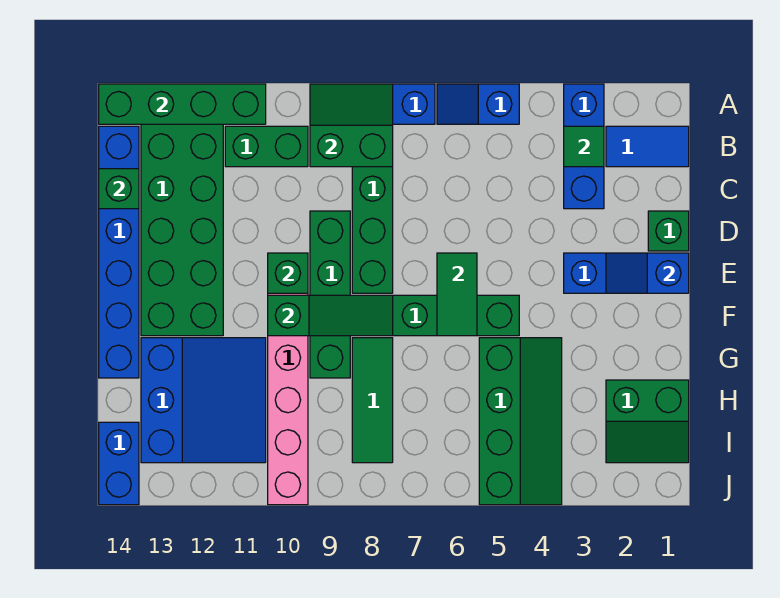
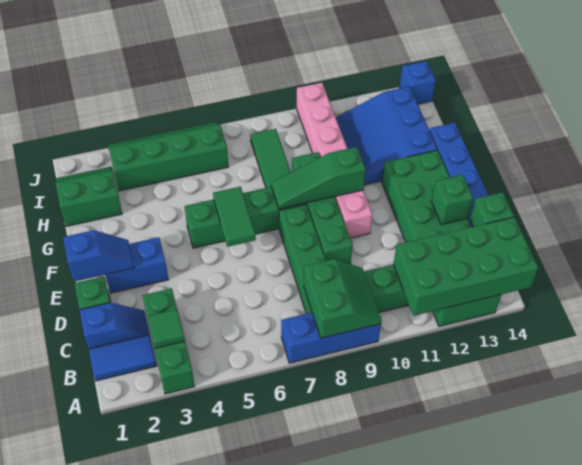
blue brick A3:C3 level 1 -> green brick A3:C3 level 1
blue slope A5:A6 level 1 top 5 -> blue slope C1:C2 level 1 top 1
green slope A8:B9 level 2 top B -> green slope A8:B9 level 2 top 8
green brick A11:A14 level 2 -> green brick A11:B14 level 2
green brick E10 level 2 -> green brick D13 level 2
green slope G4:J5 level 1 top 5 -> green slope I3:J6 level 1 top I
blue brick I14:J14 level 1 -> blue brick J14 level 1

